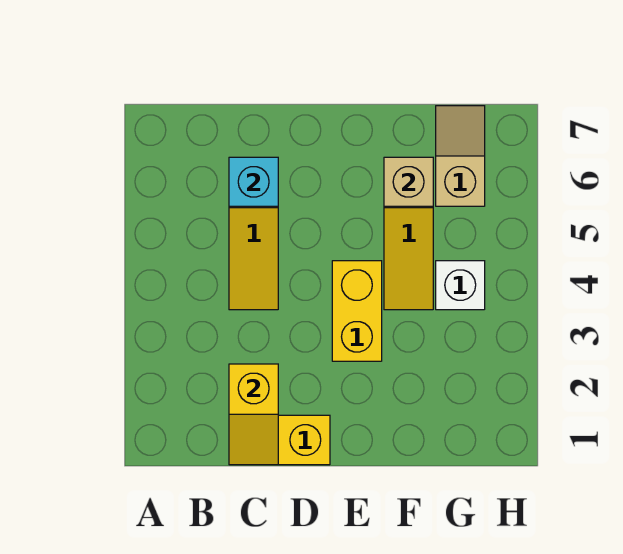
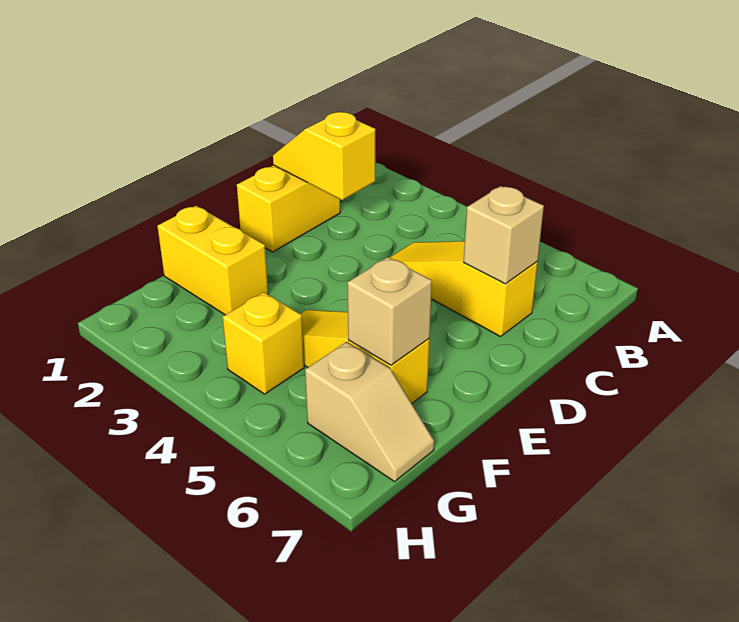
cyan brick C6 level 2 -> tan brick C6 level 2
yellow brick E3:E4 level 1 -> yellow brick F1:F2 level 1
white brick G4 level 1 -> yellow brick G4 level 1

